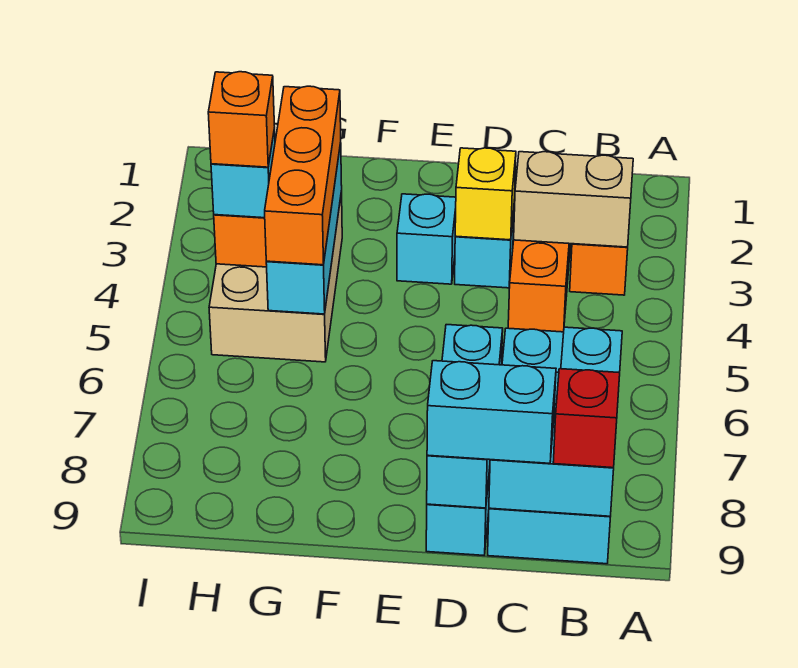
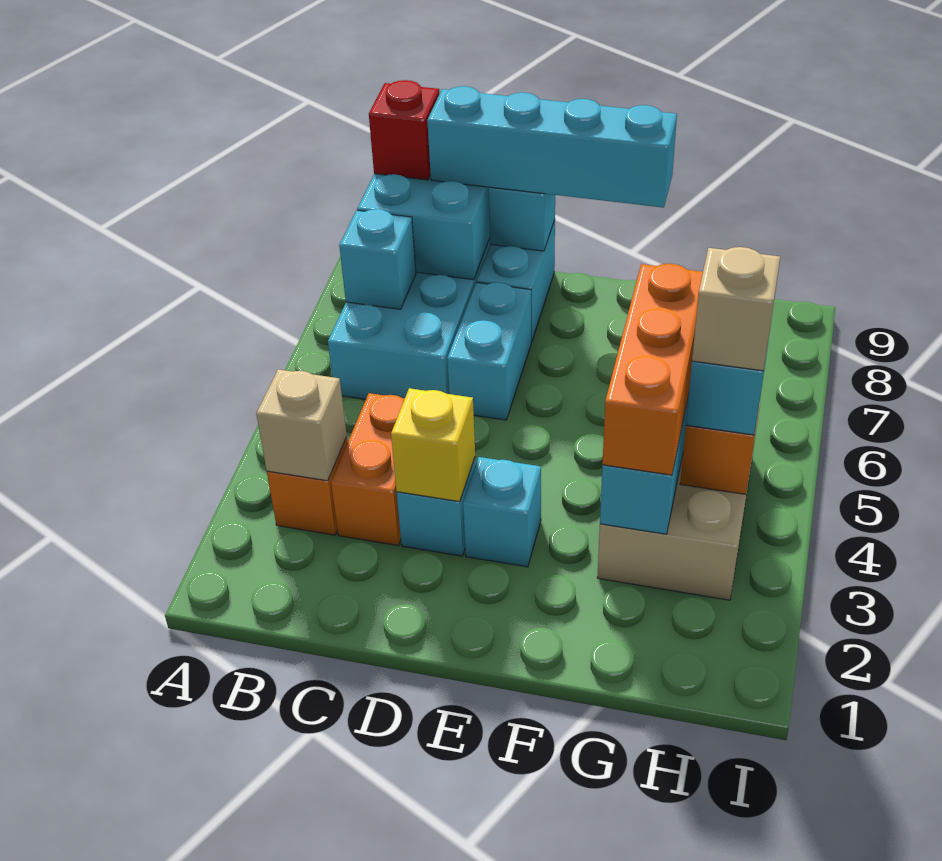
tan brick B3:C3 level 2 -> tan brick B3 level 2
cyan brick C9:D9 level 3 -> cyan brick C9:F9 level 3
orange brick H4 level 4 -> tan brick H4 level 4

